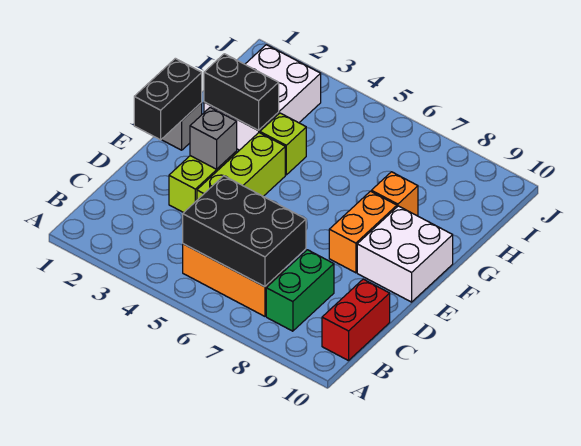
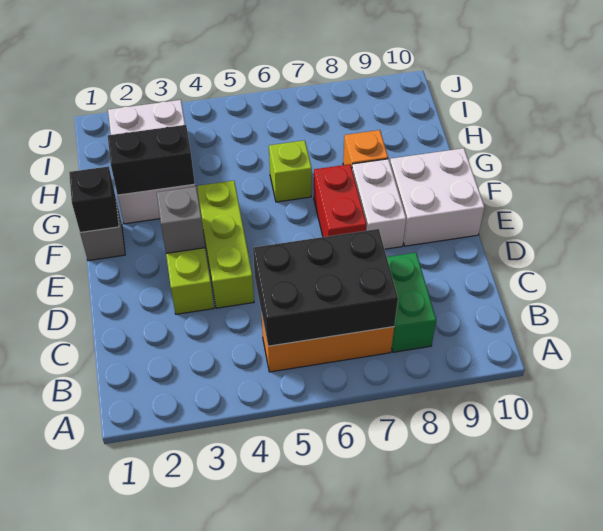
red brick B10:C10 level 1 -> red brick E7:F7 level 1
black brick E1:F1 level 2 -> black brick F1 level 2
orange brick E8:F8 level 1 -> white brick E8:F8 level 1
lime brick G4 level 1 -> lime brick G6 level 1

